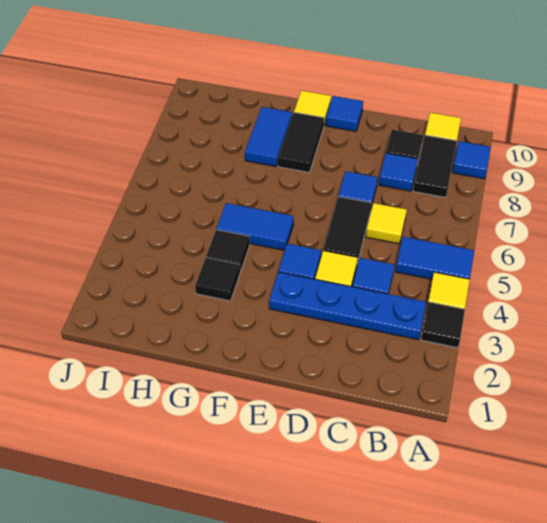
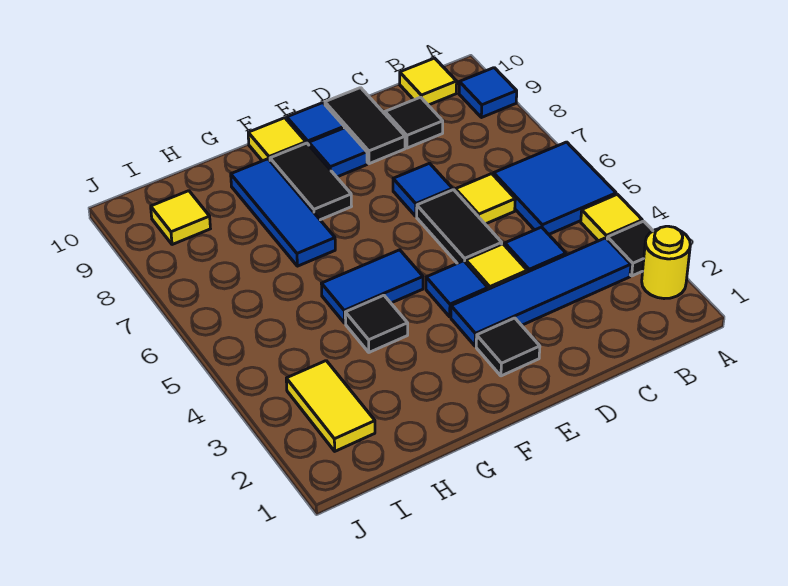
none -> yellow round brick A2 level 1
blue tile A5:B5 level 1 -> blue tile A5:B6 level 1
blue plate B3:E3 level 1 -> blue tile B3:E3 level 1
black tile B8:B9 level 1 -> black tile D9:D10 level 1
blue tile C8 level 1 -> blue tile E9 level 1
black tile G3 level 1 -> black tile E2 level 1
blue tile G8:G9 level 1 -> blue tile G7:G9 level 1
none -> yellow tile I2:I3 level 1
none -> yellow tile I9 level 1

